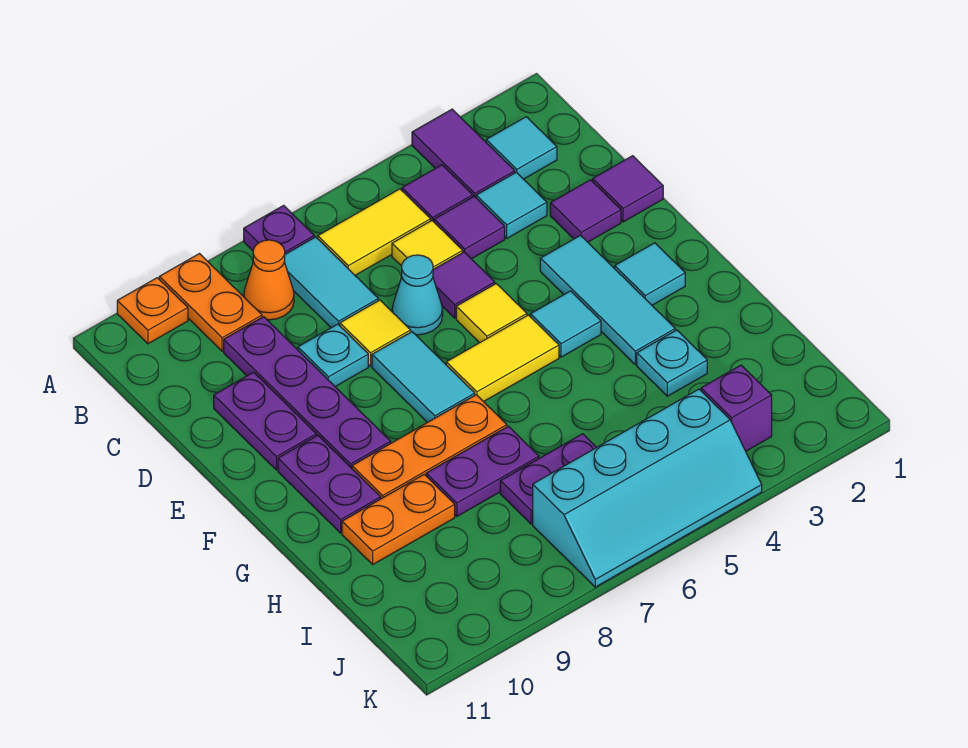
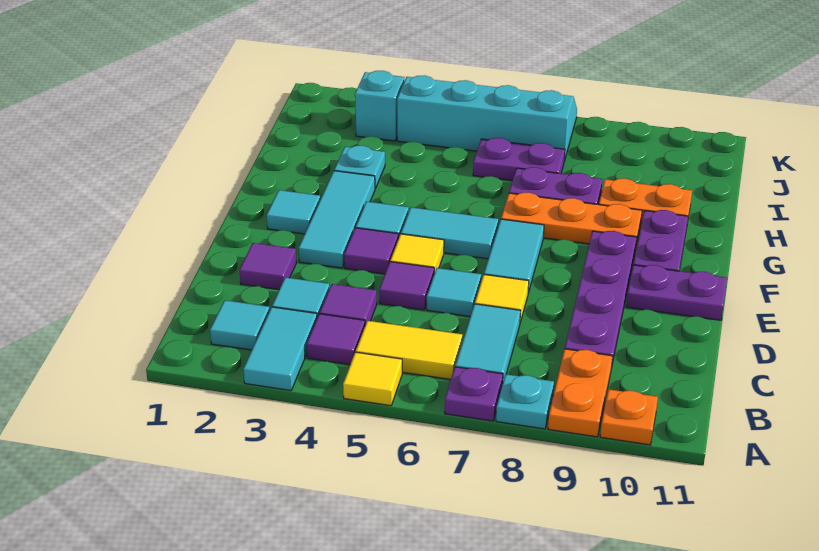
purple tile A3:B3 level 1 -> cyan tile A3:B3 level 1
orange cone B8 level 1 -> none
yellow tile C5 level 1 -> yellow tile A5 level 1
purple tile D1 level 1 -> purple tile E4 level 1
cyan cone D6 level 1 -> cyan tile D6 level 1
cyan plate D8 level 1 -> cyan plate A8 level 1
purple plate D10:E10 level 1 -> purple plate E10:E11 level 1
yellow tile F5:F6 level 1 -> cyan tile F5:F6 level 1
purple brick J3 level 1 -> cyan brick J3 level 1

